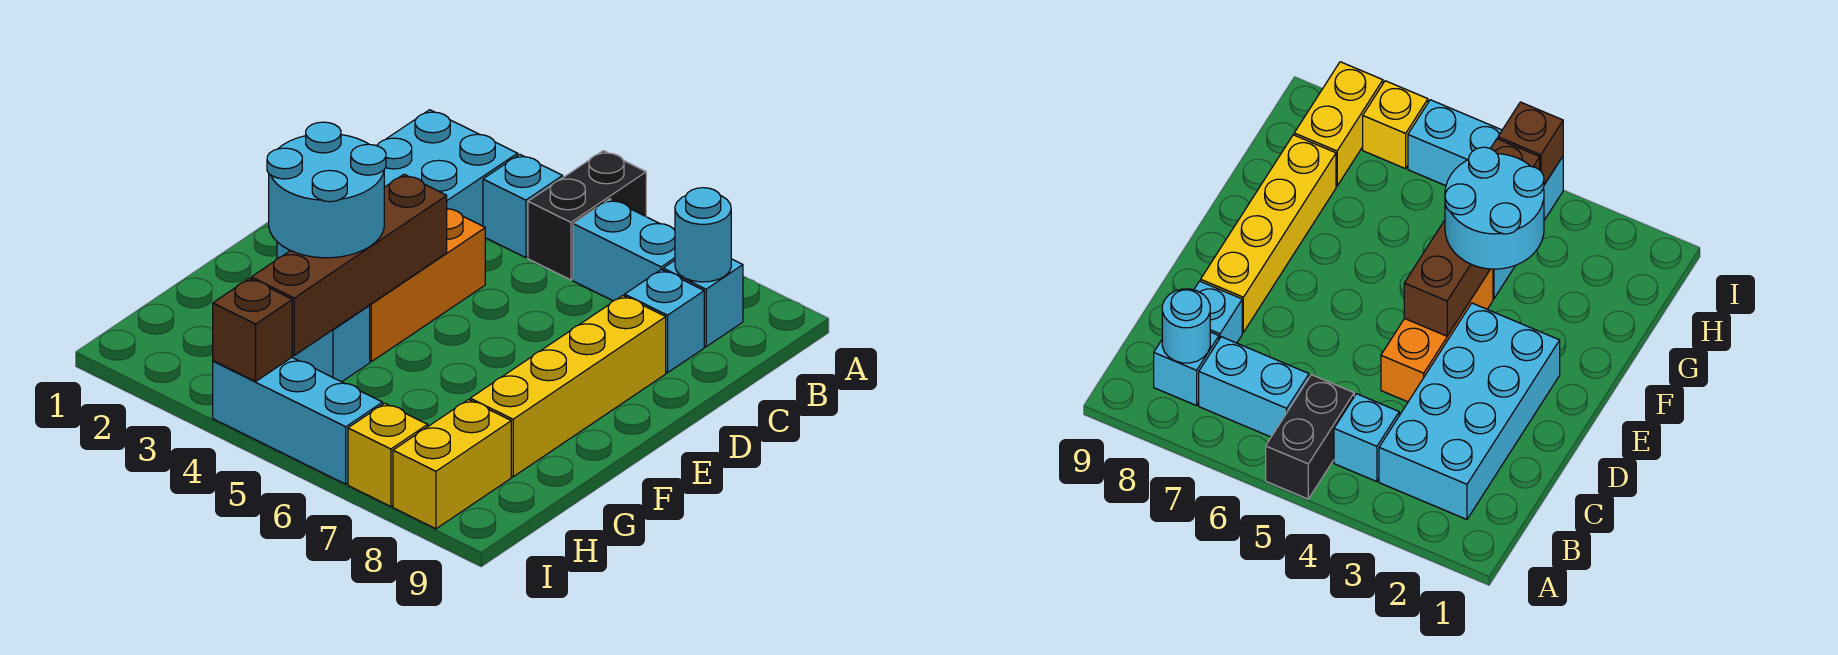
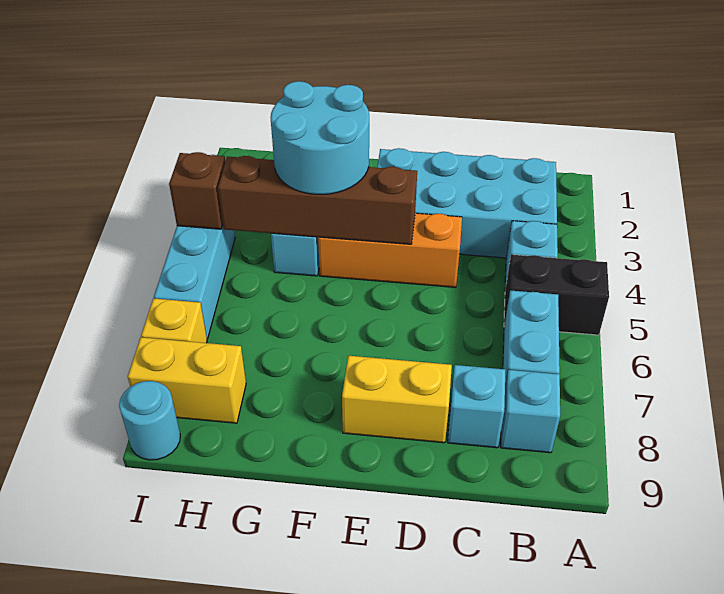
cyan round brick B8 level 2 -> cyan round brick I9 level 1
yellow brick D8:G8 level 1 -> yellow brick D8:E8 level 1

